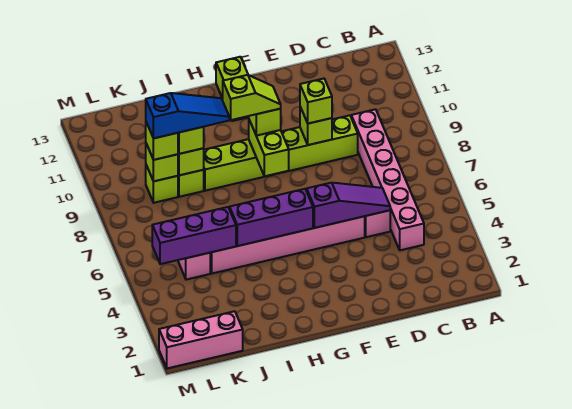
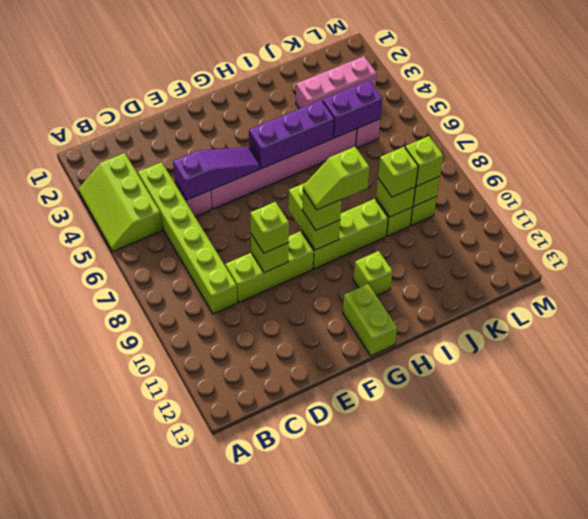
none -> lime slope A3:B5 level 1 top B
pink brick C4:C9 level 1 -> lime brick C4:C9 level 1
purple slope D5:F5 level 2 top F -> purple slope D5:F5 level 2 top D
none -> lime brick H11 level 1
blue slope I9:K9 level 4 top K -> none
purple brick J5:L5 level 2 -> purple brick J5:K5 level 2
pink brick K1:M1 level 1 -> pink brick J3:L3 level 1

